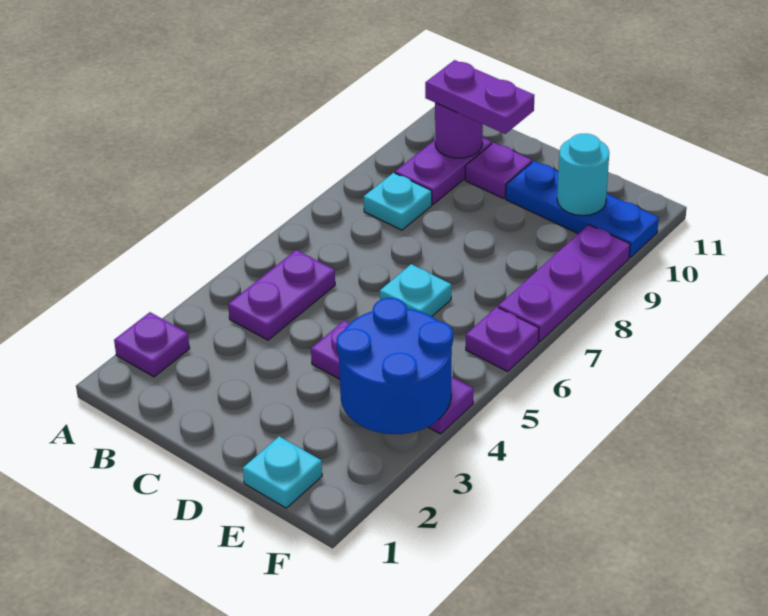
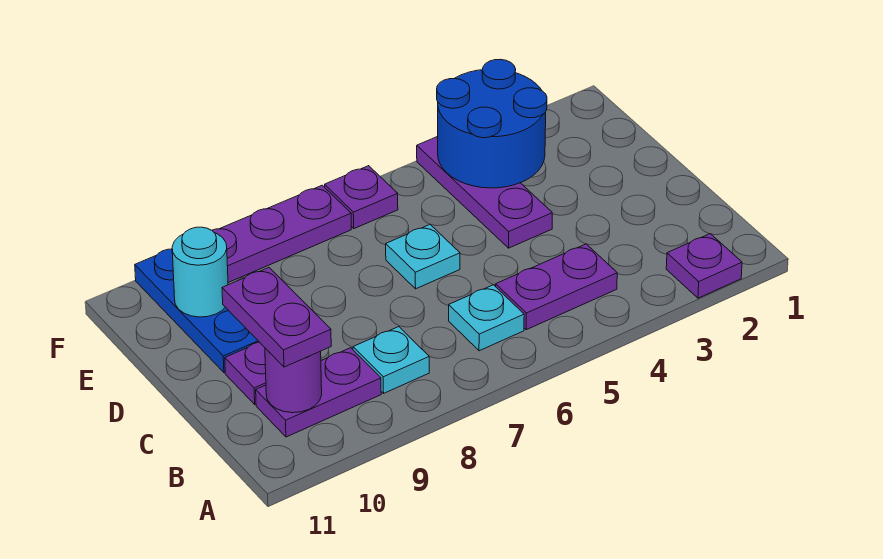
cyan plate E1 level 1 -> cyan plate B6 level 1

